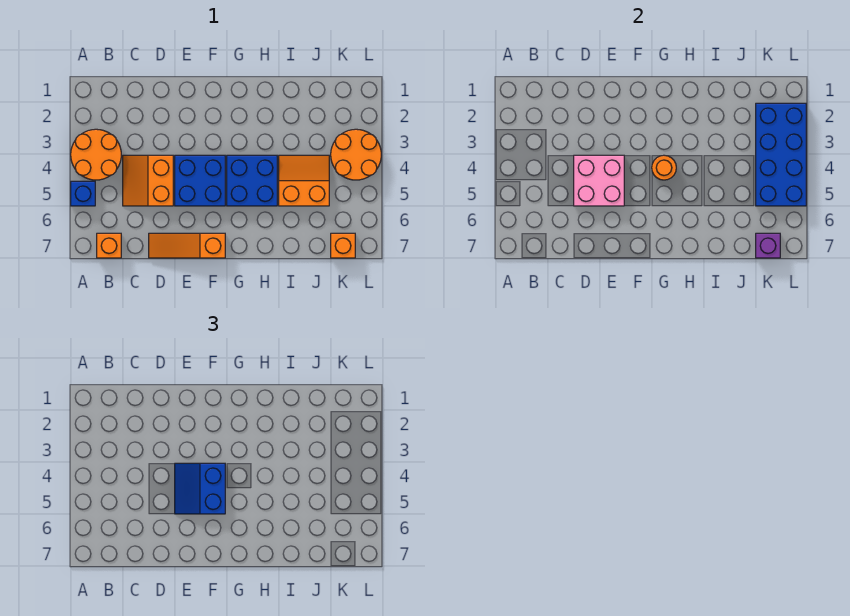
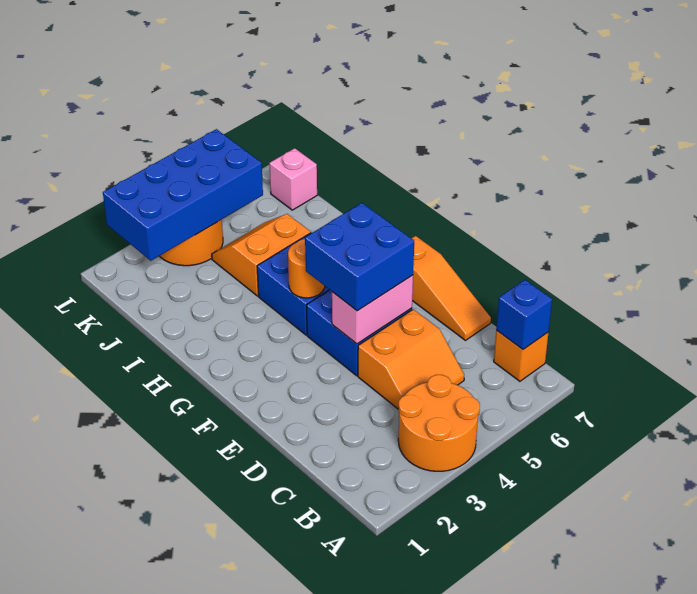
blue brick A5 level 1 -> blue brick B7 level 2
pink brick D4:E5 level 2 -> pink brick E4:E5 level 2
blue slope E4:F5 level 3 top F -> blue brick E4:F5 level 3
orange slope I4:J5 level 1 top 5 -> orange slope I4:J5 level 1 top I
orange brick K7 level 1 -> pink brick K7 level 1
purple brick K7 level 2 -> none

